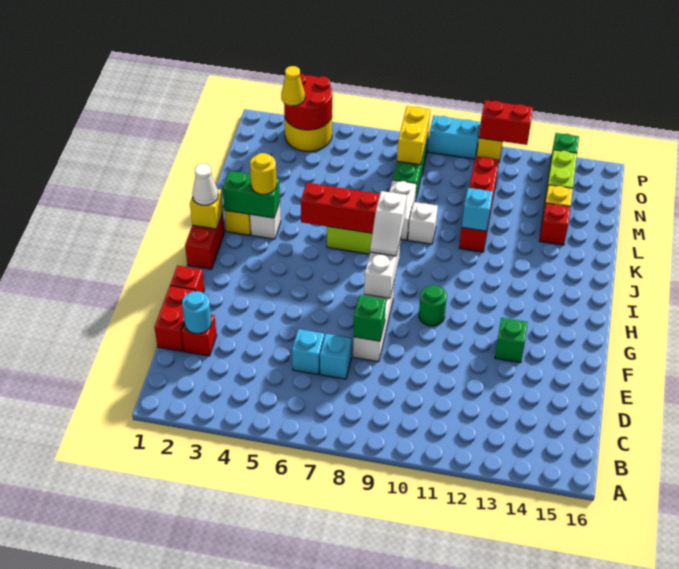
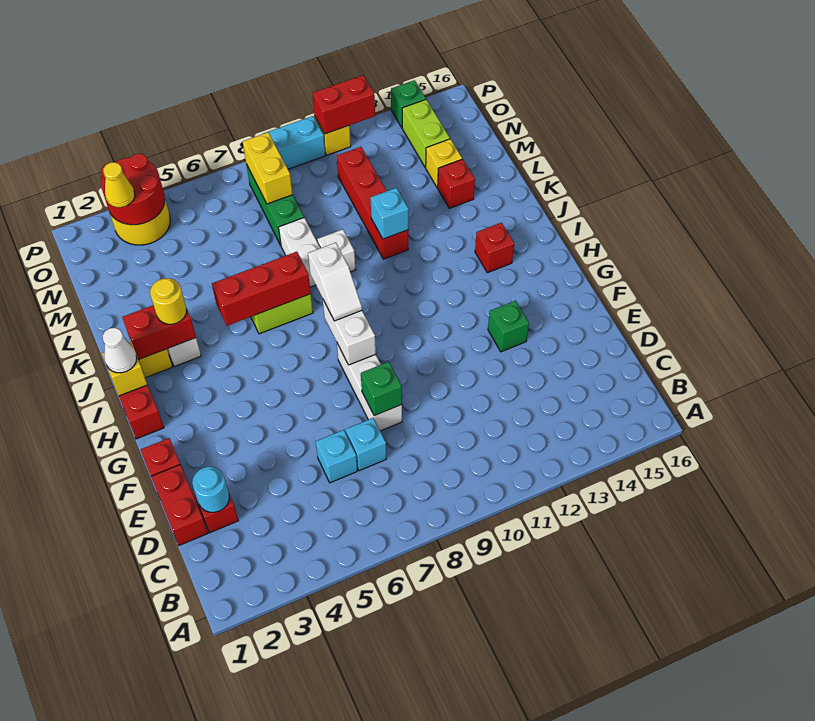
green round brick G10 level 1 -> none
none -> red brick I14 level 1
green brick J2:J3 level 2 -> red brick J2:J3 level 2

